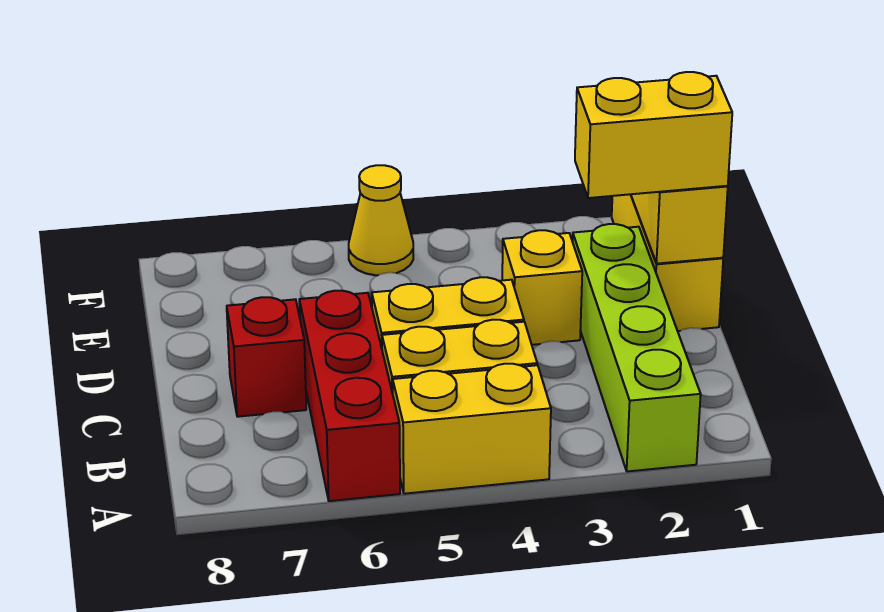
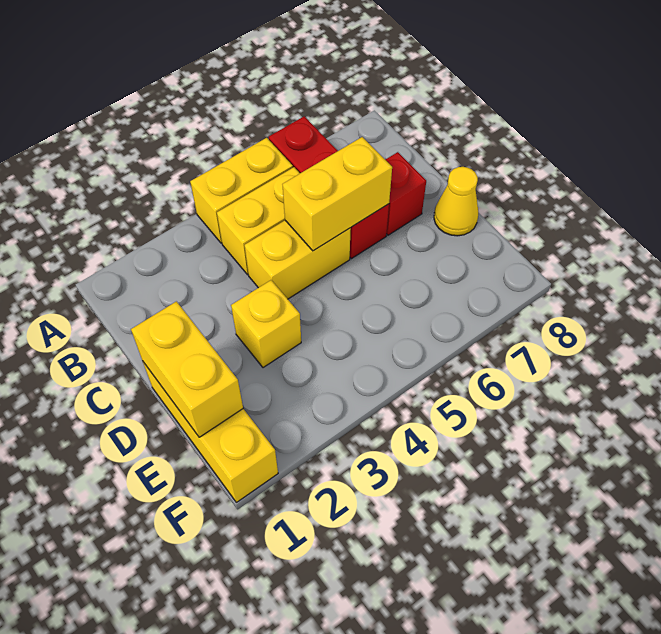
lime brick A2:D2 level 1 -> none
yellow brick D1:D2 level 3 -> yellow brick C5:C6 level 2
yellow cone F5 level 1 -> yellow cone D8 level 1

